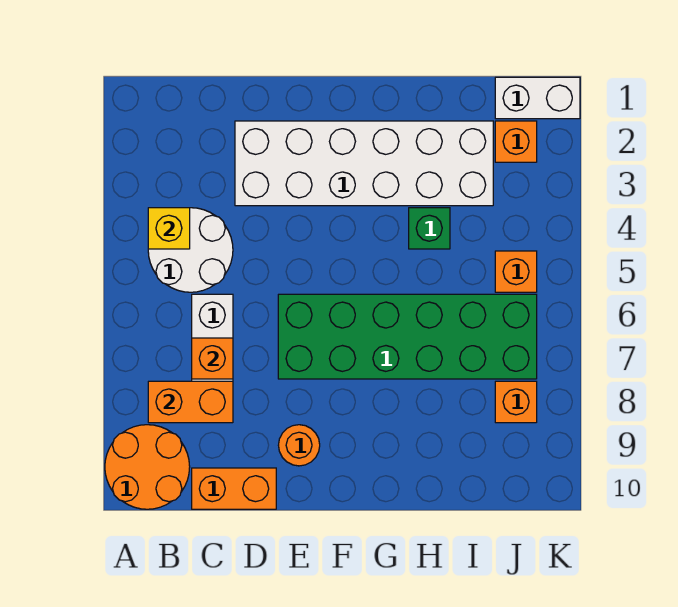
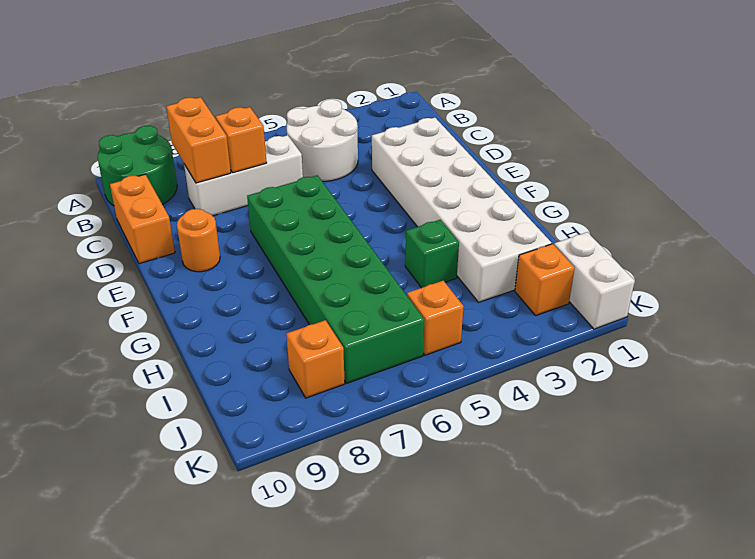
orange round brick A9:B10 level 1 -> green round brick A9:B10 level 1
yellow brick B4 level 2 -> none

